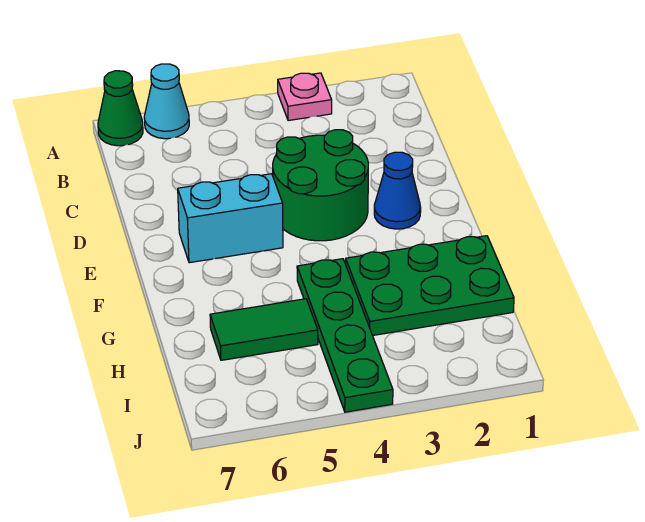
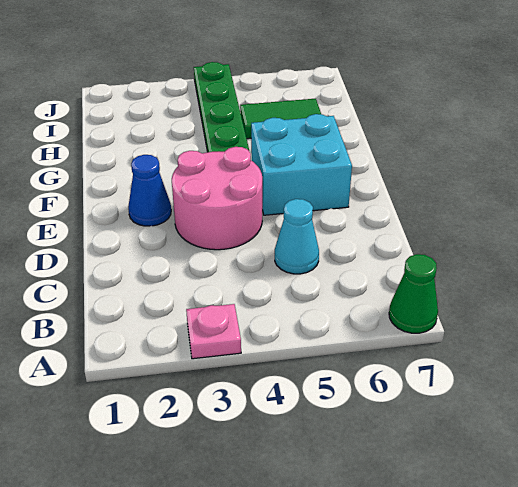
cyan cone A6 level 1 -> cyan cone C5 level 1
green round brick D3:E4 level 1 -> pink round brick D3:E4 level 1
cyan brick E5:E6 level 1 -> cyan brick E5:F6 level 1
green plate G1:H3 level 1 -> none

